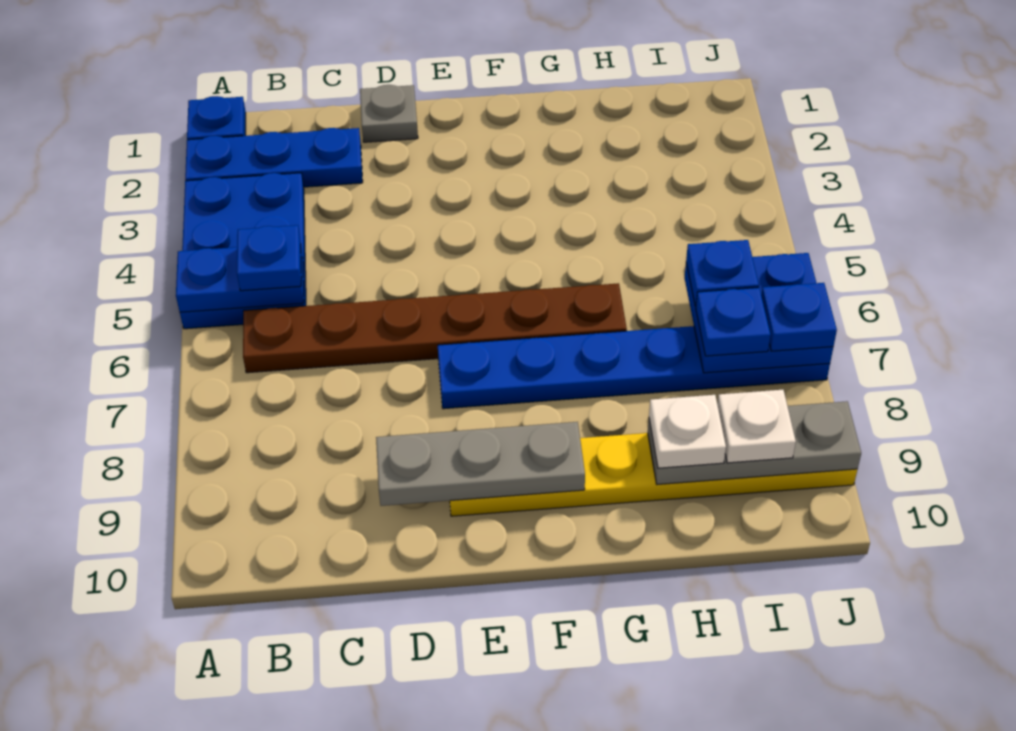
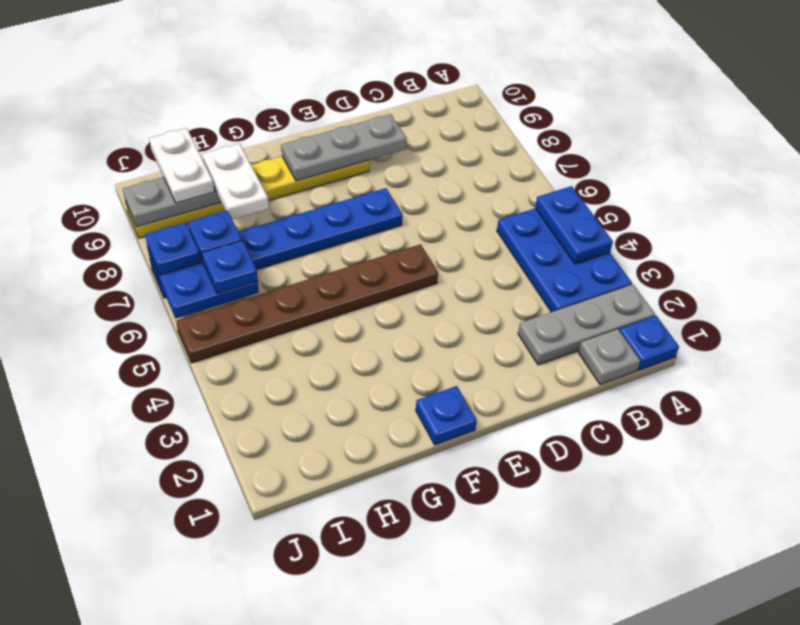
blue plate A2:C2 level 1 -> grey plate A2:C2 level 1
blue plate A5:B5 level 2 -> blue plate A4:A5 level 2
blue plate B5 level 3 -> blue plate F1 level 1
brown plate B6:G6 level 1 -> brown plate E5:J5 level 1
grey plate D1 level 1 -> grey plate B1 level 1
white plate H9 level 3 -> white plate H8:H9 level 3
white plate I9 level 3 -> white plate I9:I10 level 3

